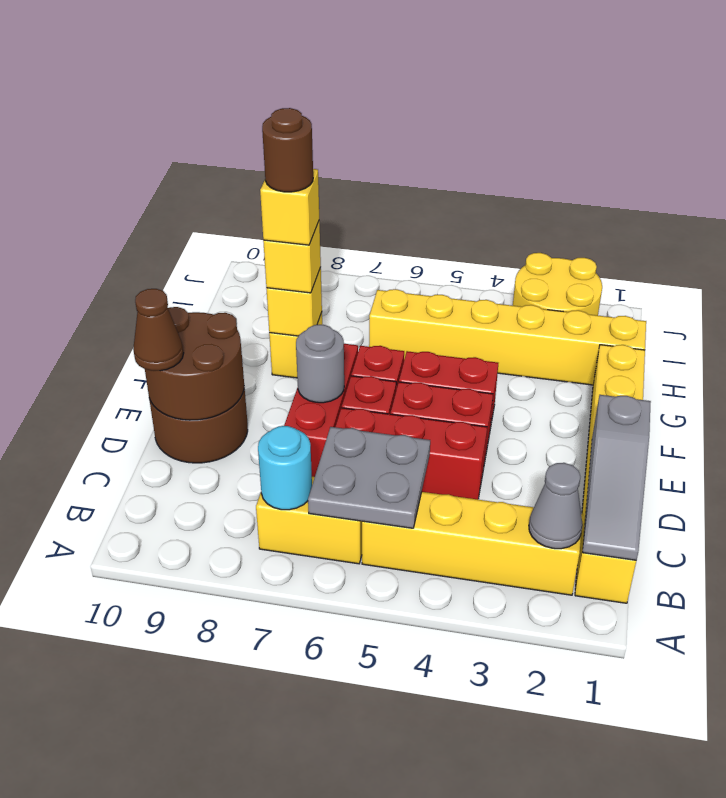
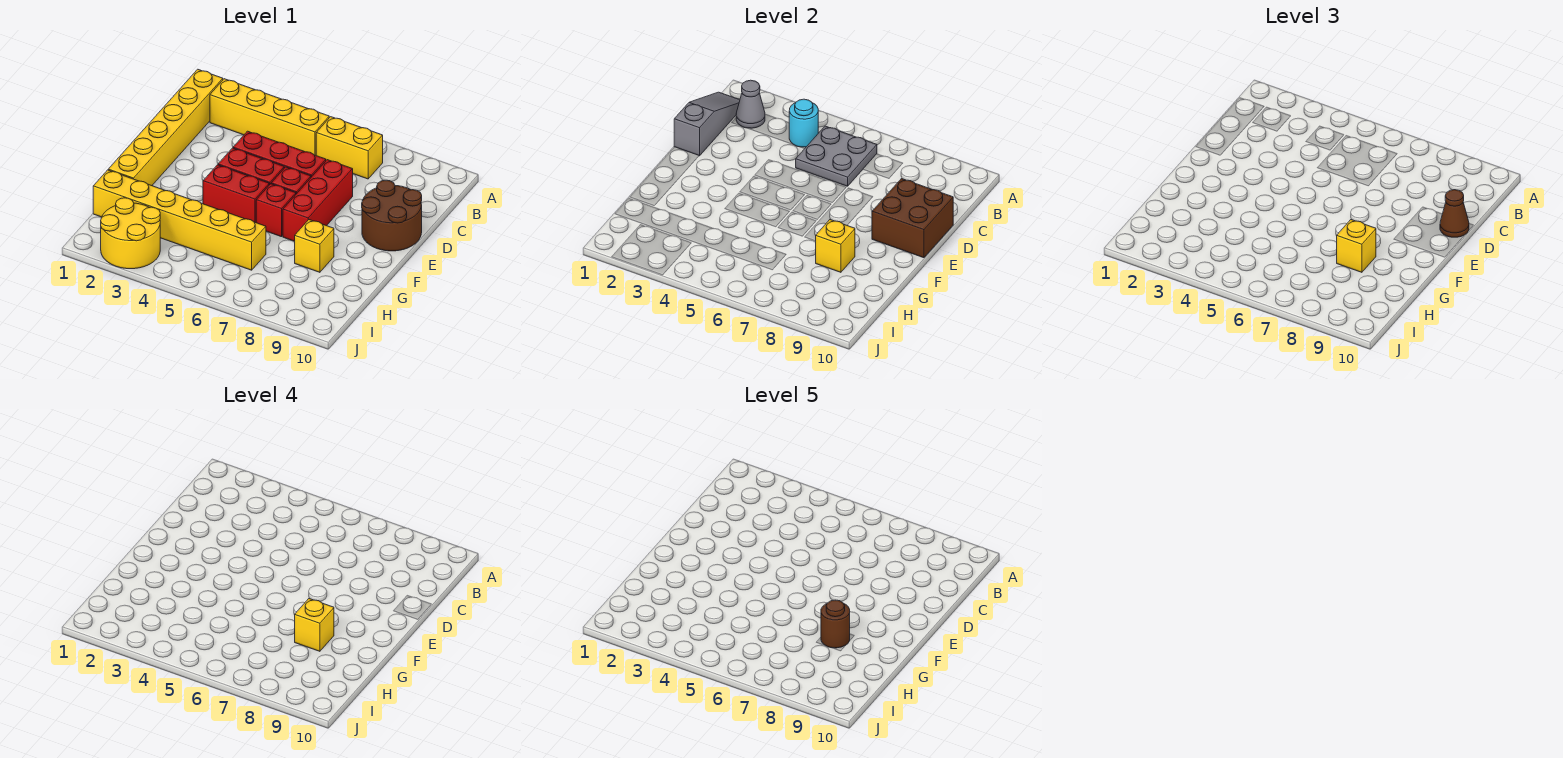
cyan round brick B7 level 2 -> cyan round brick B4 level 2
brown round brick D9:E10 level 2 -> brown brick D9:E10 level 2
grey round brick E7 level 2 -> none

